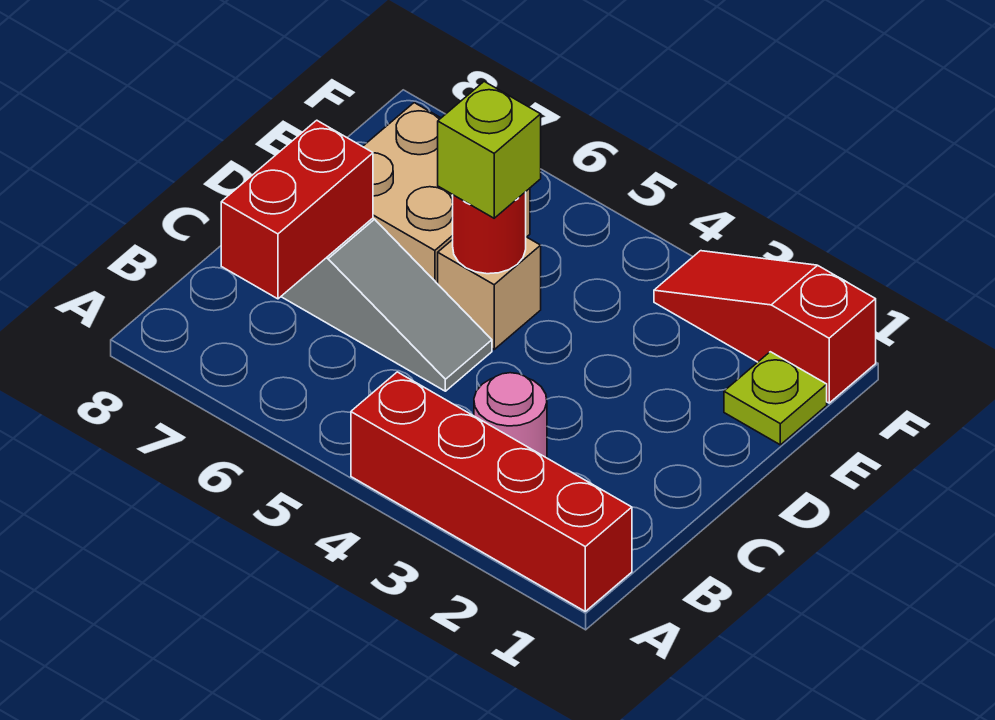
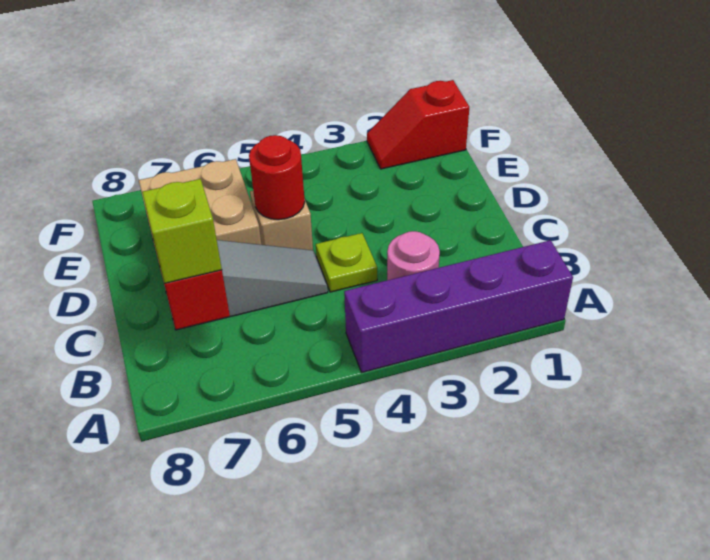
red brick A1:A4 level 1 -> purple brick A1:A4 level 1
lime brick D5 level 3 -> lime brick B7 level 3
lime plate E1 level 1 -> lime plate C4 level 1
red slope F1:F3 level 1 top 1 -> red slope F1:F2 level 1 top 1

